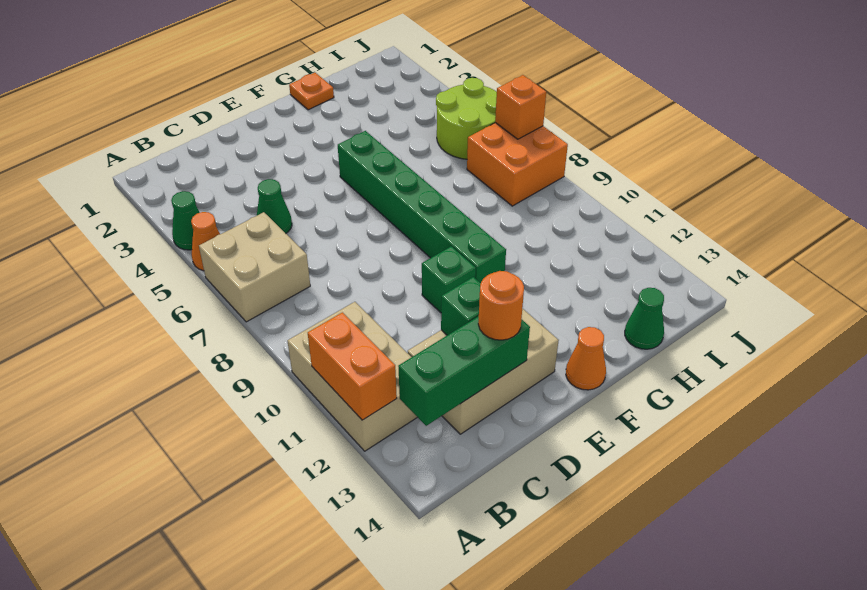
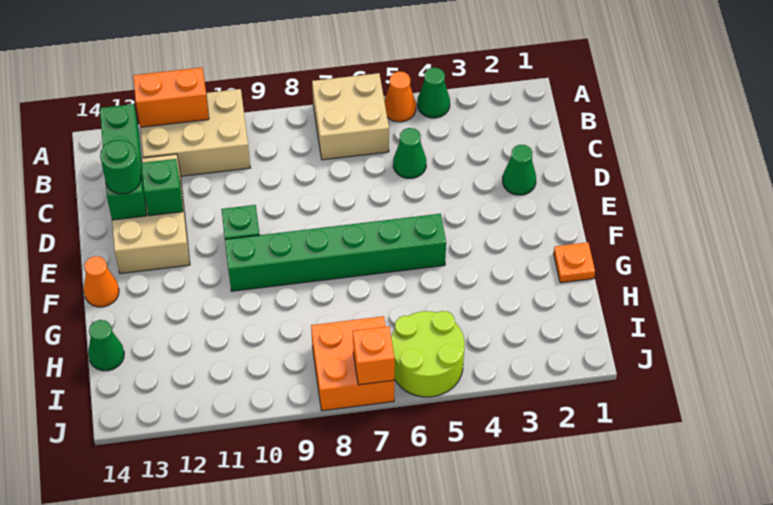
none -> green cone D2 level 1
orange round brick D13 level 3 -> green round brick D13 level 3

